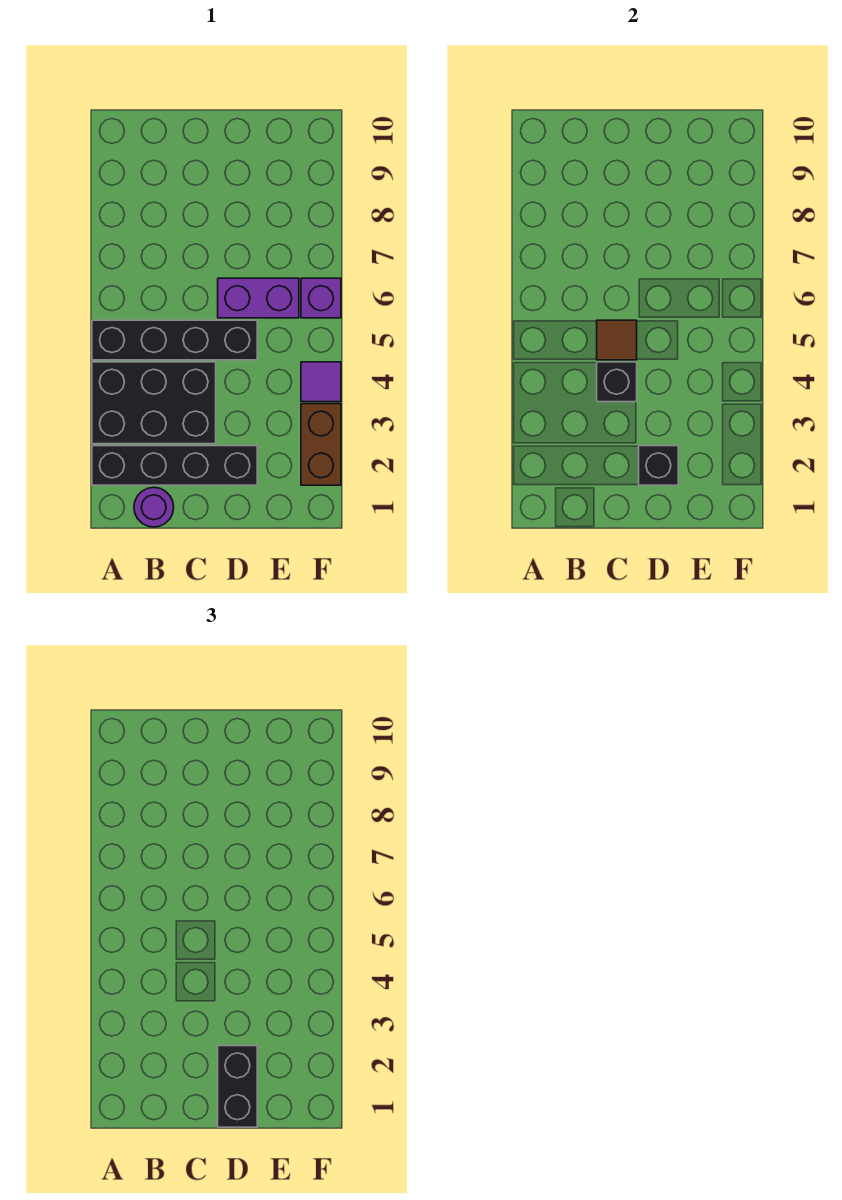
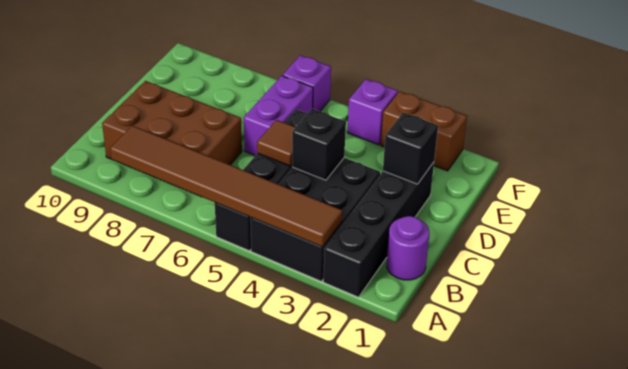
none -> brown tile A3:A8 level 2
none -> brown brick B7:C9 level 1
black brick D1:D2 level 3 -> none
purple tile F4 level 1 -> purple brick F4 level 1

